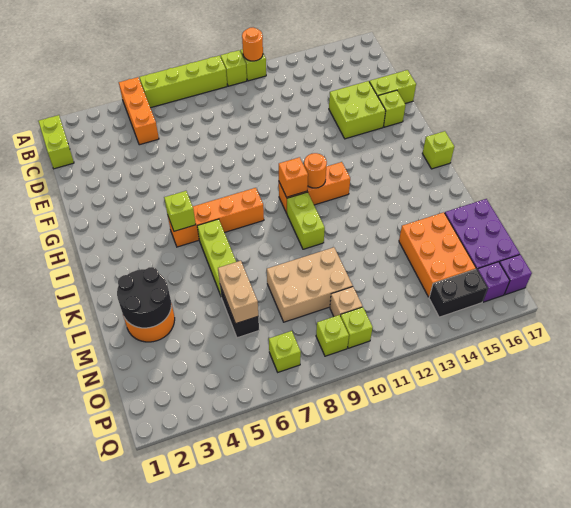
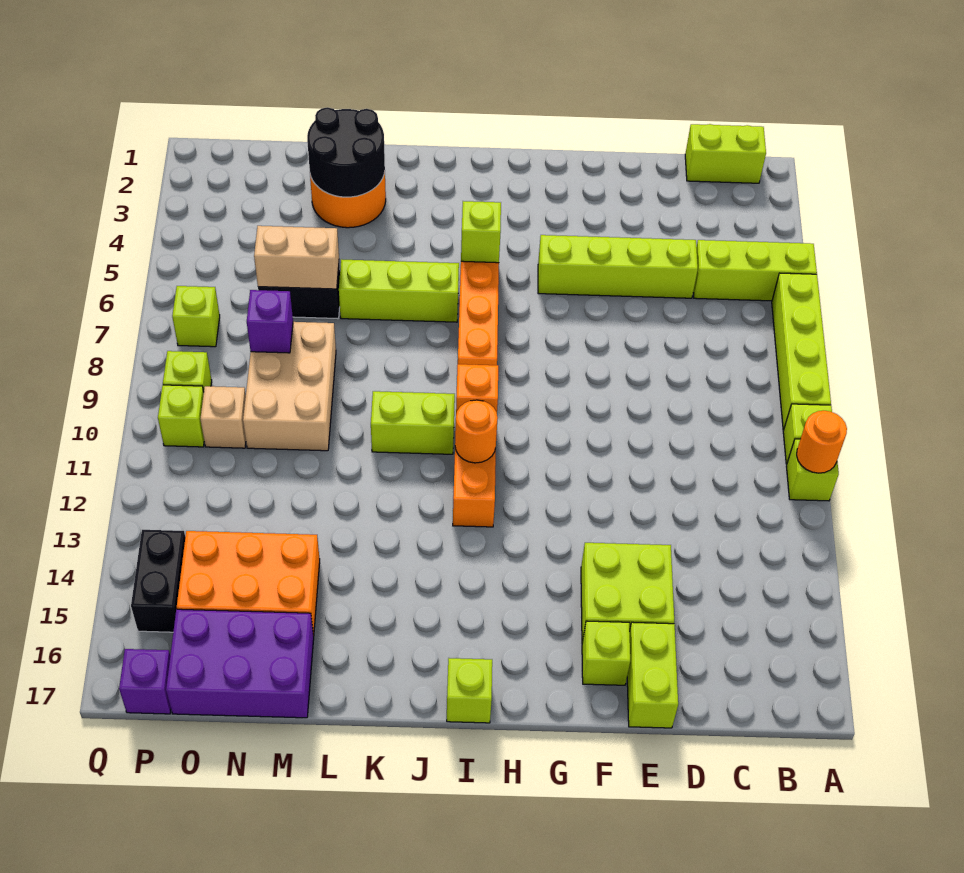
orange brick A5:C5 level 1 -> lime brick A5:C5 level 1
none -> lime brick D5:G5 level 1
purple brick P16 level 1 -> purple brick N8 level 2

